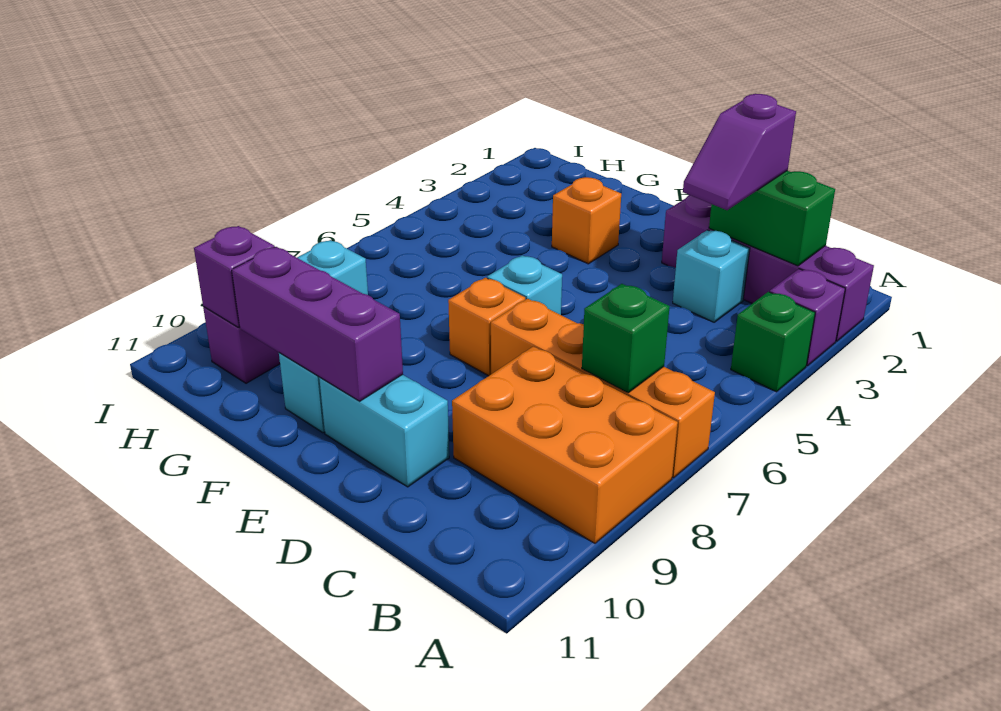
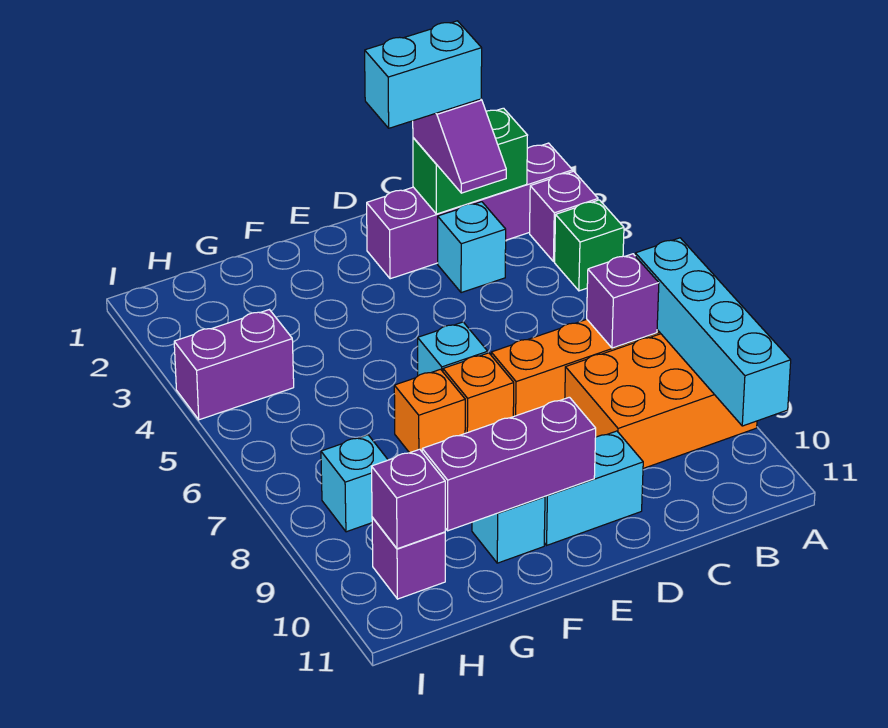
none -> cyan brick A7:A10 level 2
green brick B7 level 2 -> purple brick B7 level 2
none -> cyan brick C2:D2 level 4
orange brick F3 level 1 -> orange brick F7 level 1
none -> purple brick H4:I4 level 1

